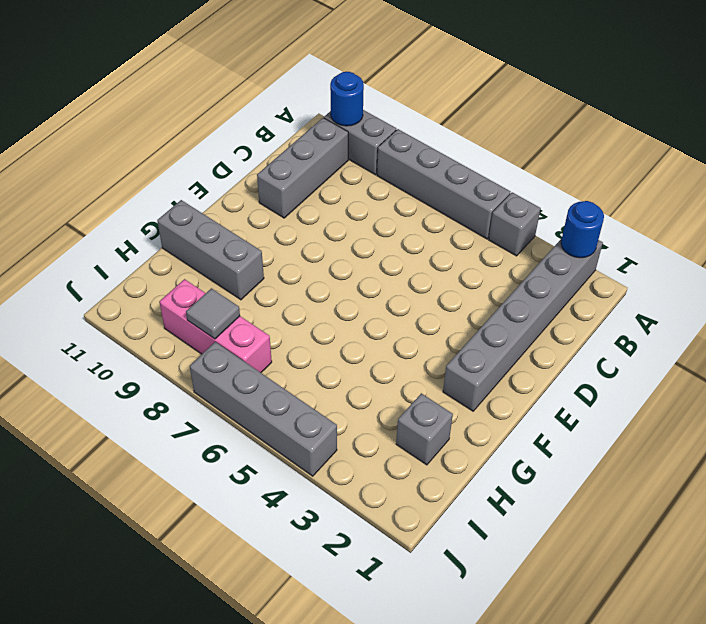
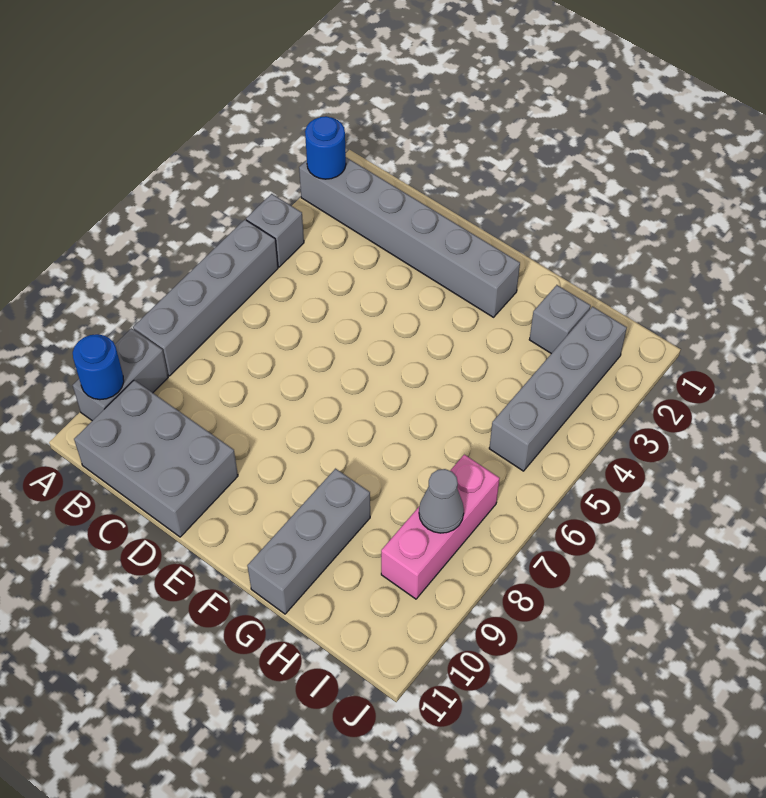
grey brick B10:D10 level 1 -> grey brick B10:D11 level 1
grey tile I8 level 2 -> grey cone I8 level 2
grey brick J4:J7 level 1 -> grey brick I2:I5 level 1

